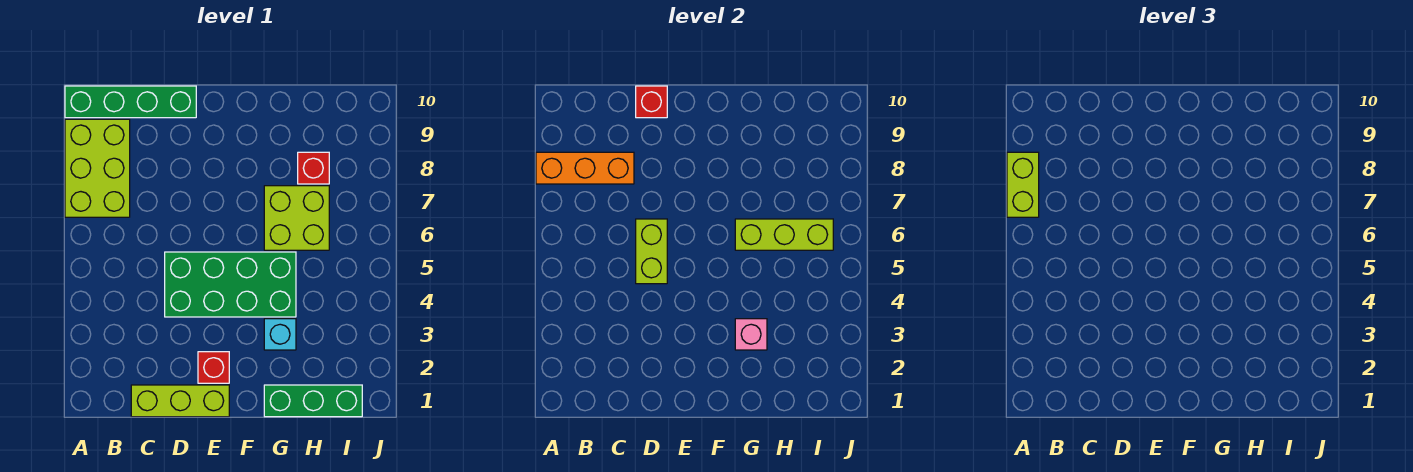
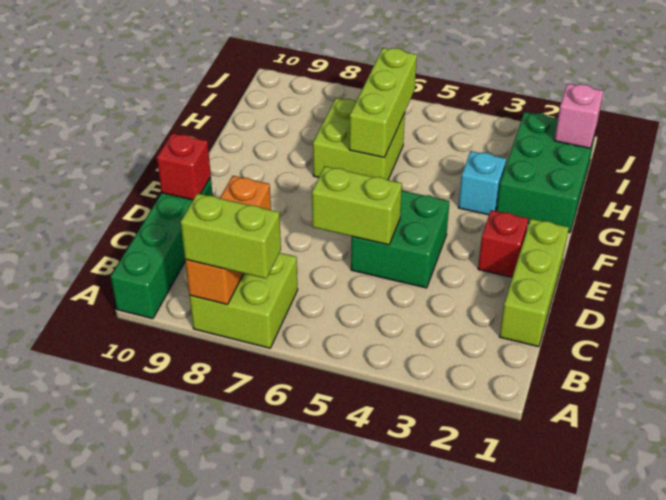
lime brick A7:B9 level 1 -> lime brick A7:B8 level 1
green brick D4:G5 level 1 -> green brick D4:E5 level 1
green brick G1:I1 level 1 -> green brick G1:I2 level 1
pink brick G3 level 2 -> pink brick I1 level 2
red brick H8 level 1 -> none

